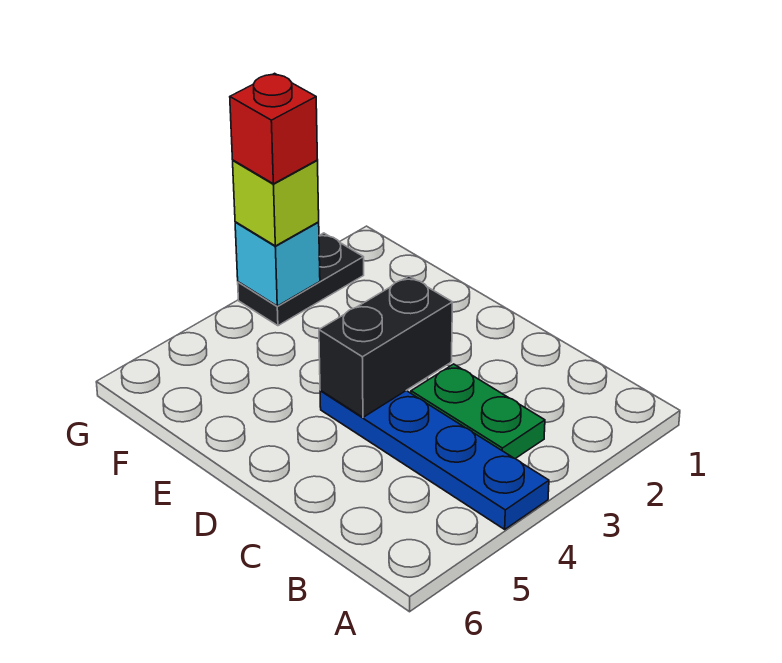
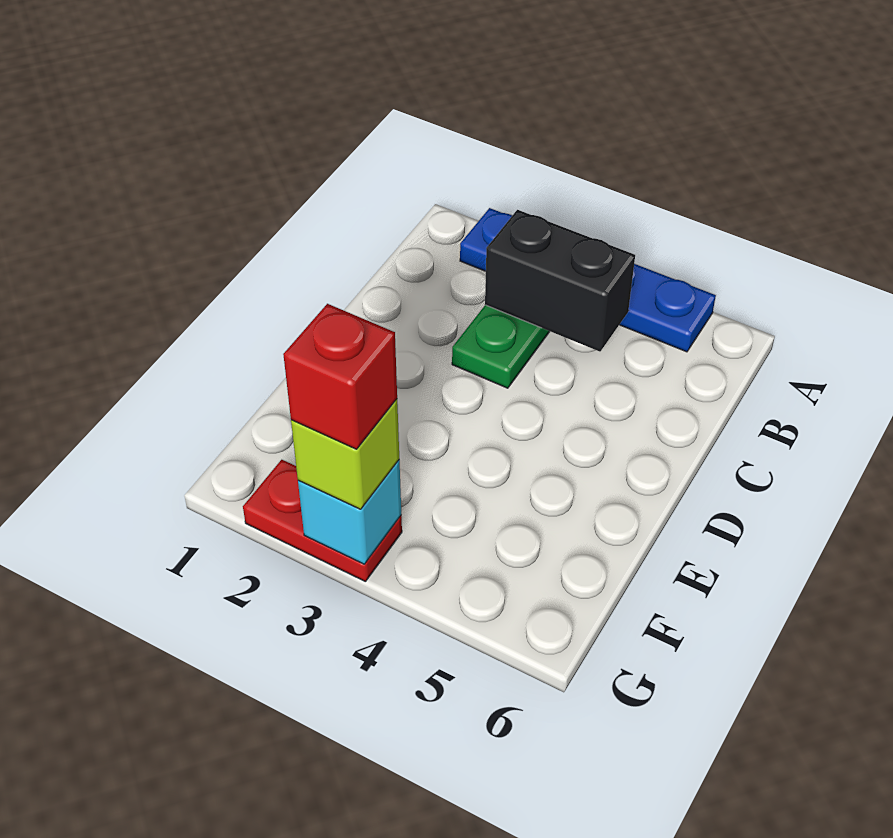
blue plate A4:D4 level 1 -> blue plate A2:A5 level 1
black brick D3:D4 level 2 -> black brick B3:B4 level 2
black plate G2:G3 level 1 -> red plate G2:G3 level 1

